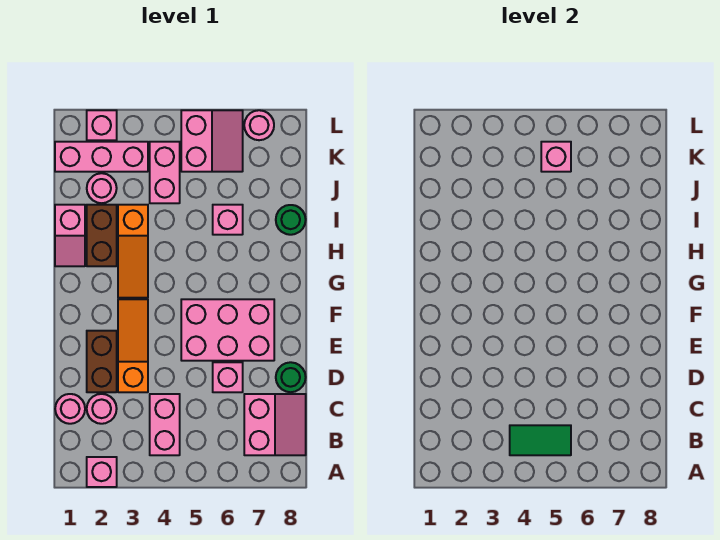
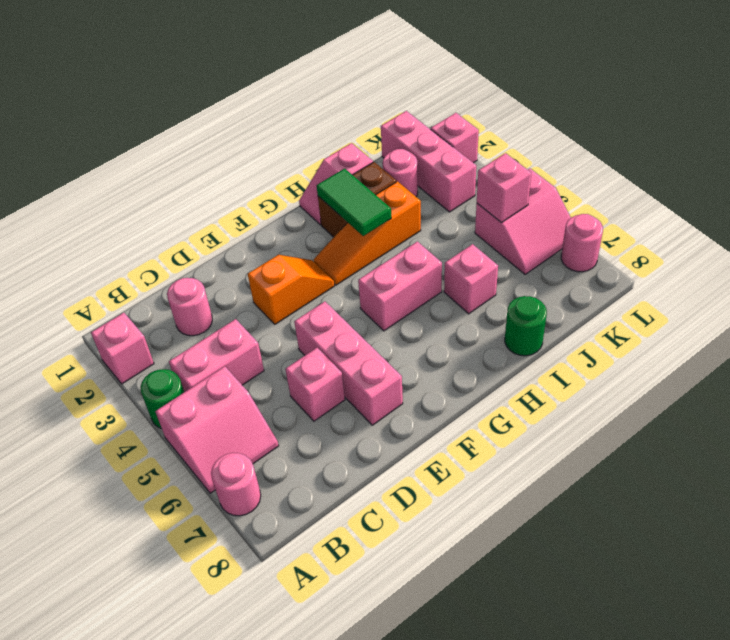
green tile B4:B5 level 2 -> green tile H2:H3 level 2
pink slope B7:C8 level 1 top 7 -> pink slope A5:B6 level 1 top 5
pink round brick C1 level 1 -> pink round brick A7 level 1
brown brick D2:E2 level 1 -> none
orange slope D3:F3 level 1 top D -> orange slope E3:F3 level 1 top E
green round brick D8 level 1 -> green round brick A4 level 1
pink brick E5:F7 level 1 -> pink brick E5:E7 level 1
pink brick J4:K4 level 1 -> pink brick G5:H5 level 1

